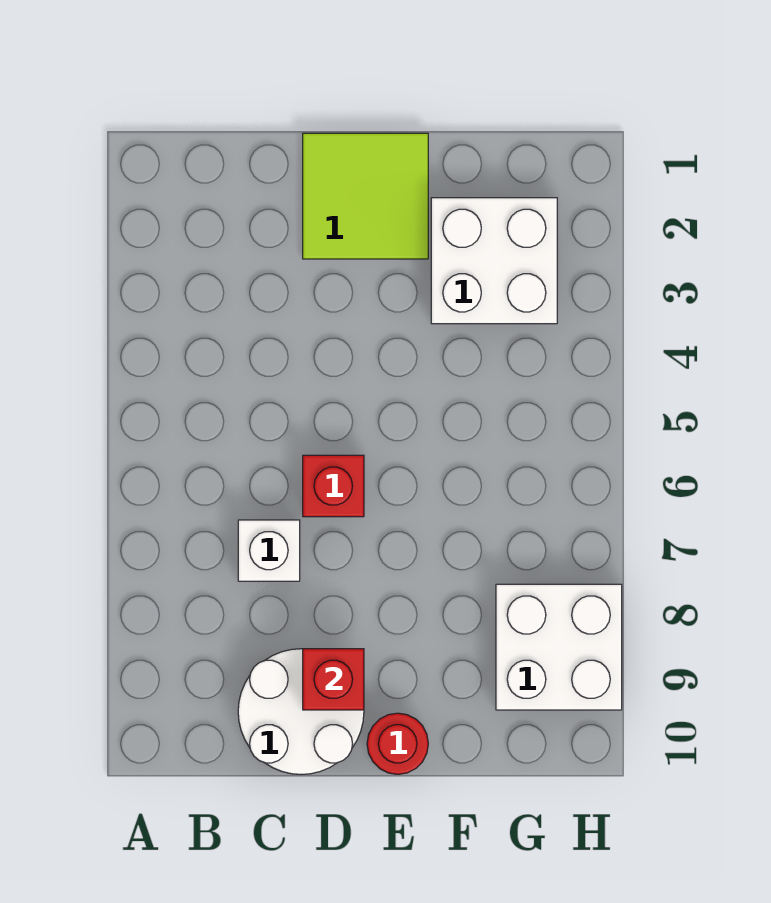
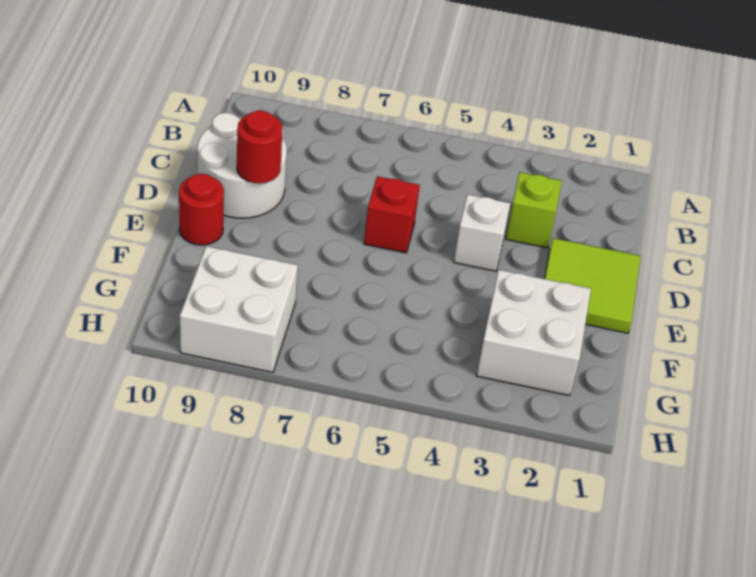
none -> lime brick C3 level 1
white brick C7 level 1 -> white brick D4 level 1
red brick D9 level 2 -> red round brick D9 level 2

